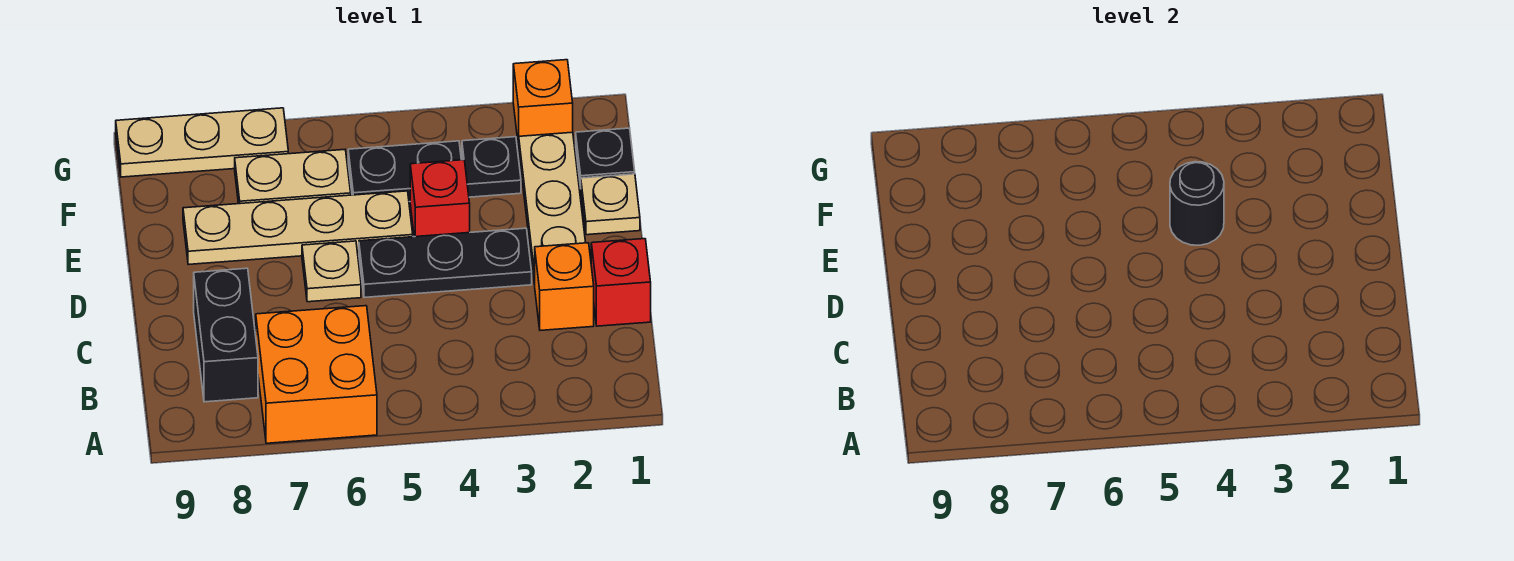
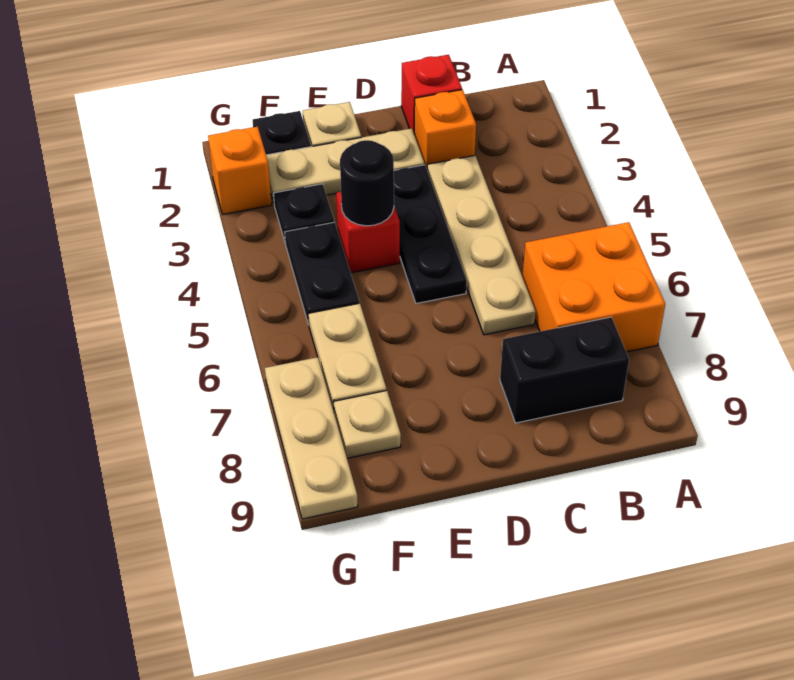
tan plate D6 level 1 -> tan plate F8 level 1
tan plate E5:E8 level 1 -> tan plate C3:C6 level 1

